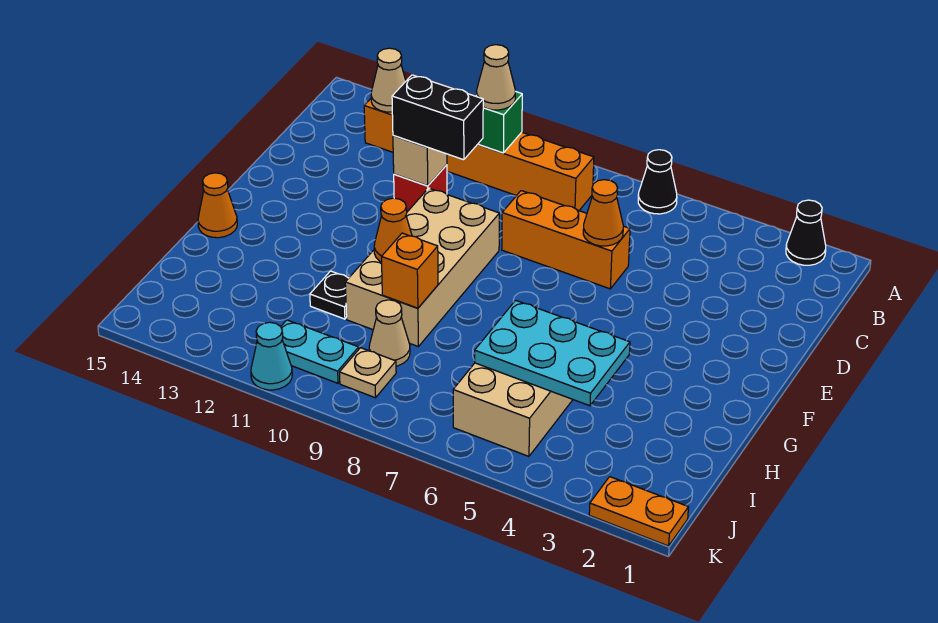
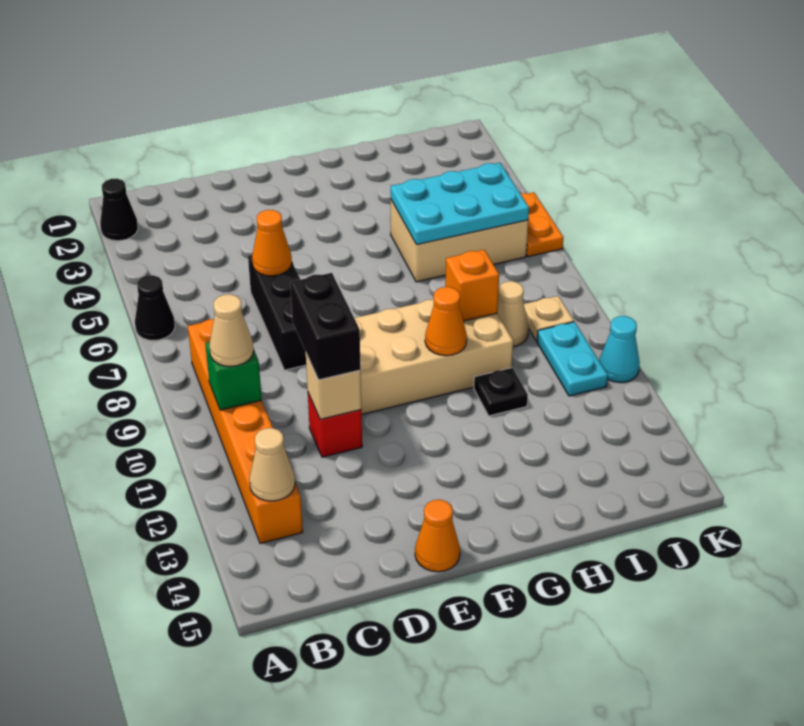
orange brick D6:D8 level 1 -> black brick D6:D8 level 1
orange cone G15 level 1 -> orange cone E15 level 1
cyan plate H4:I6 level 2 -> cyan plate H5:J6 level 2
orange plate K1:K2 level 1 -> orange plate K5:K6 level 1

